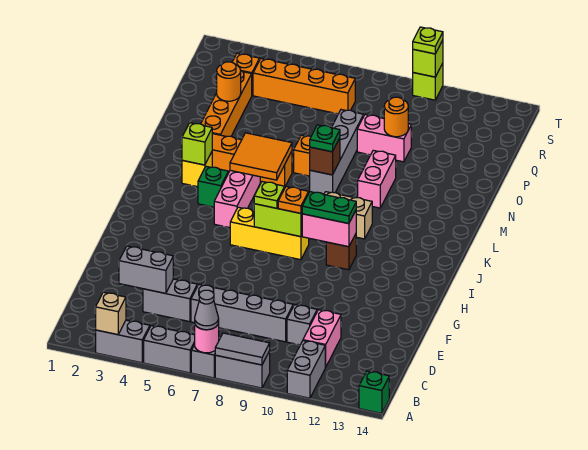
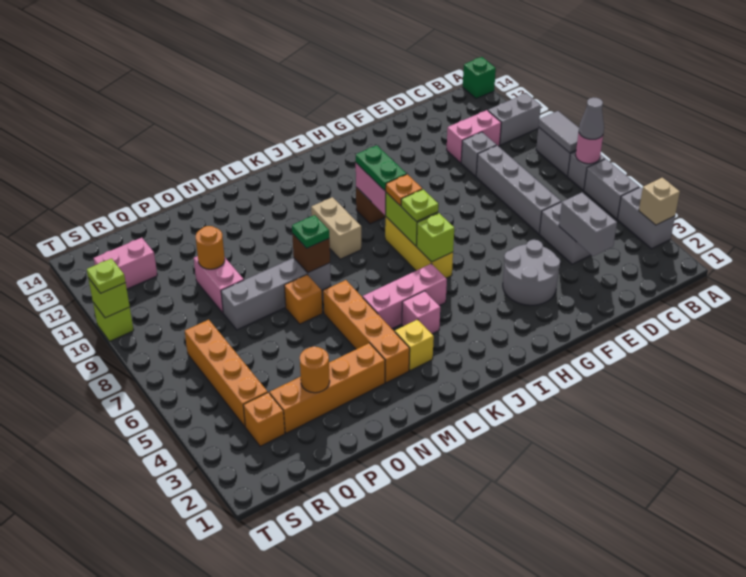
none -> grey round brick F3:G4 level 1
green brick K4 level 1 -> pink brick K4 level 1
lime brick L3 level 2 -> lime brick I6 level 2
orange tile L5:M6 level 2 -> none
pink brick M10:N10 level 1 -> pink brick R12:S12 level 1

